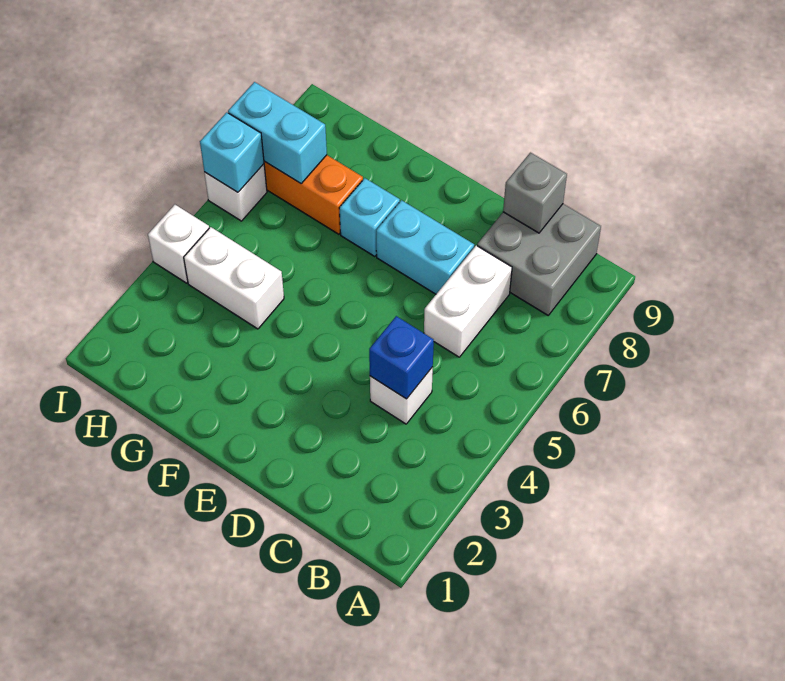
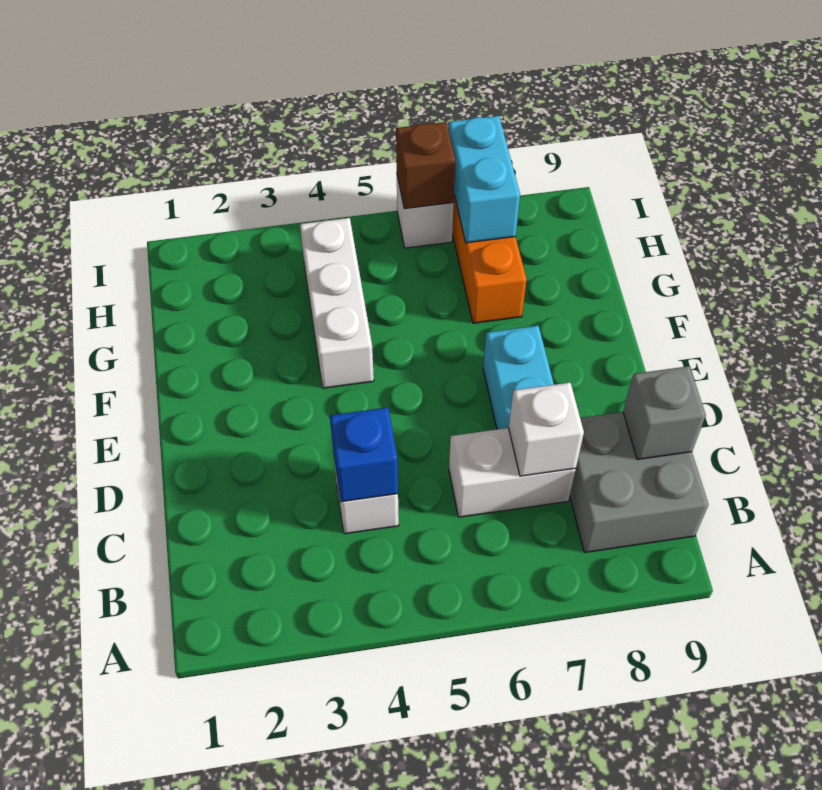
cyan brick F7 level 1 -> none
white brick G4:H4 level 1 -> white brick F4:H4 level 1
white brick I4 level 1 -> white brick C7 level 2
cyan brick I6 level 2 -> brown brick I6 level 2

